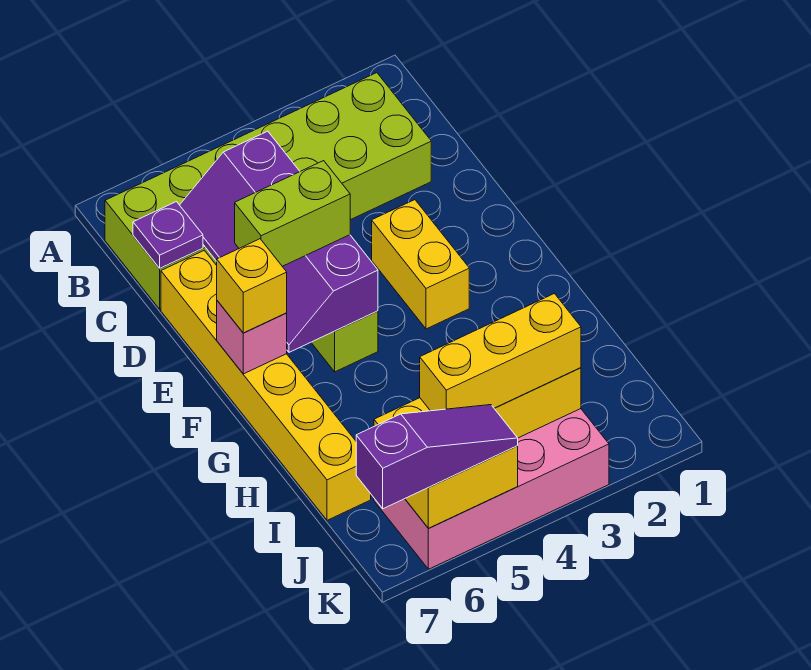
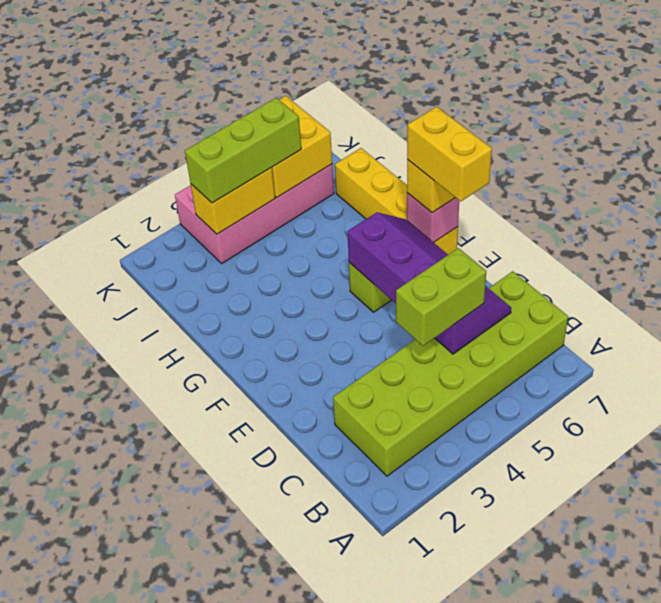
purple plate C7 level 2 -> none
yellow brick D7:I7 level 1 -> yellow brick F7:I7 level 1
yellow brick E3:F3 level 1 -> yellow brick E7:F7 level 4
lime brick E5:E6 level 3 -> lime brick C4:C5 level 3
yellow brick J3:J5 level 3 -> lime brick J3:J5 level 3
purple slope K5:K7 level 3 top 7 -> none

